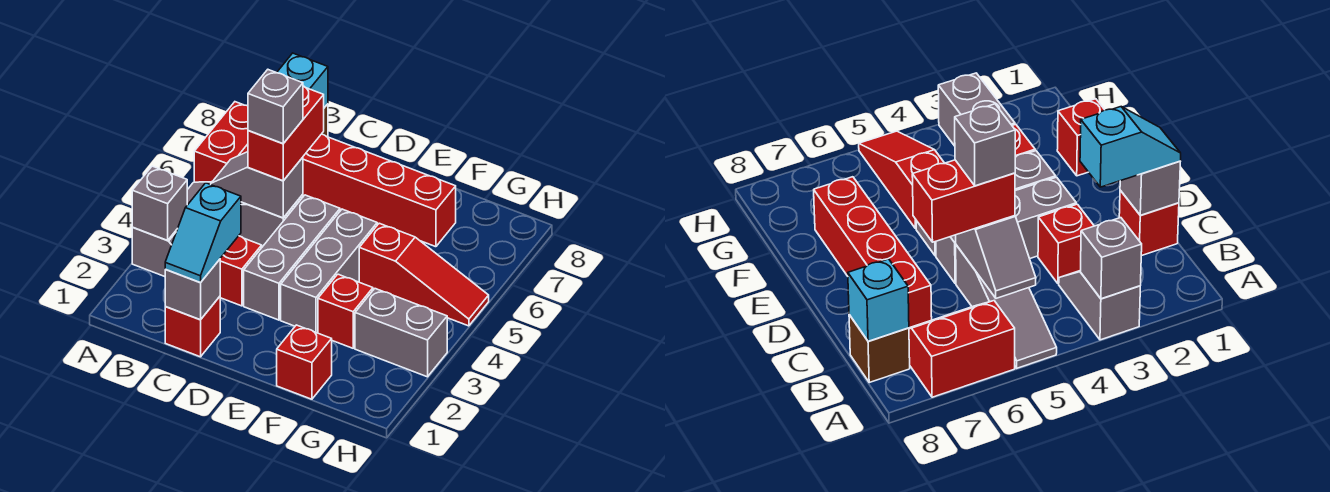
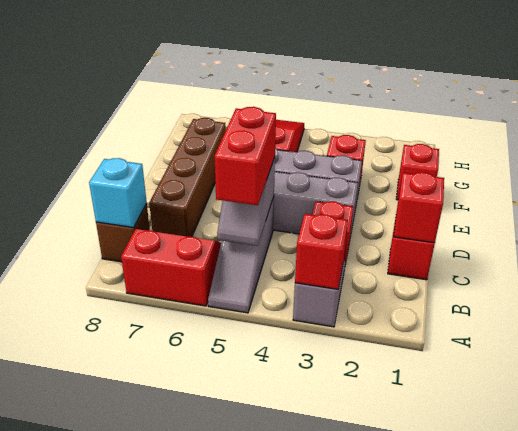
grey brick A3 level 2 -> red brick A3 level 2
grey brick C1 level 2 -> red brick C1 level 2
cyan slope C1:C2 level 3 top 2 -> none
red brick C5:C6 level 3 -> red brick B5:C5 level 3
grey brick C5 level 4 -> none
red brick C7:F7 level 1 -> brown brick C7:F7 level 1
grey brick G3:H3 level 1 -> none

